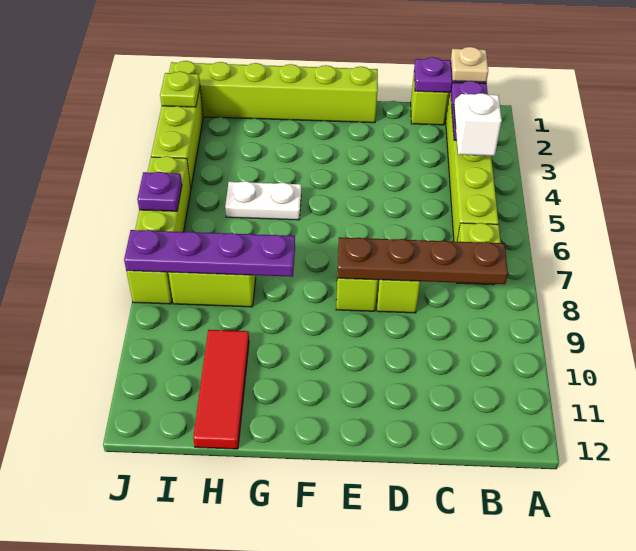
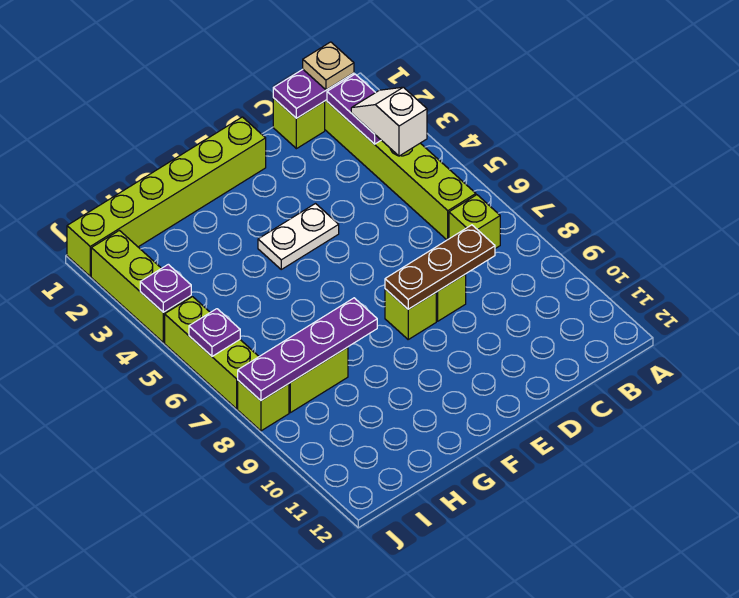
brown plate B8:E8 level 2 -> brown plate C8:E8 level 2
white plate G5:H5 level 1 -> white plate E4:F4 level 1
red tile H10:H12 level 1 -> none
lime plate J2 level 2 -> none
none -> purple plate J4 level 2

